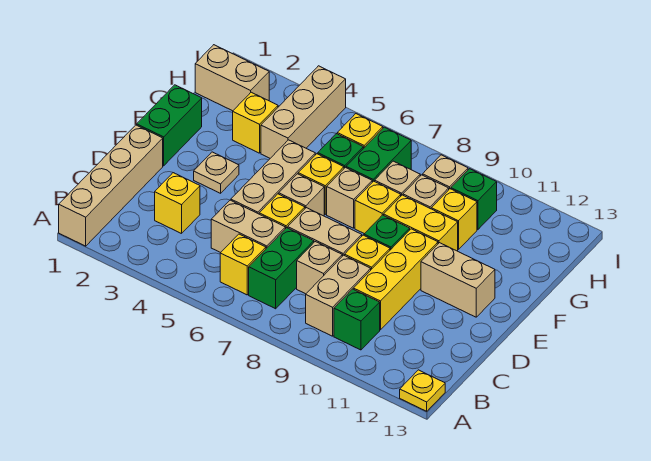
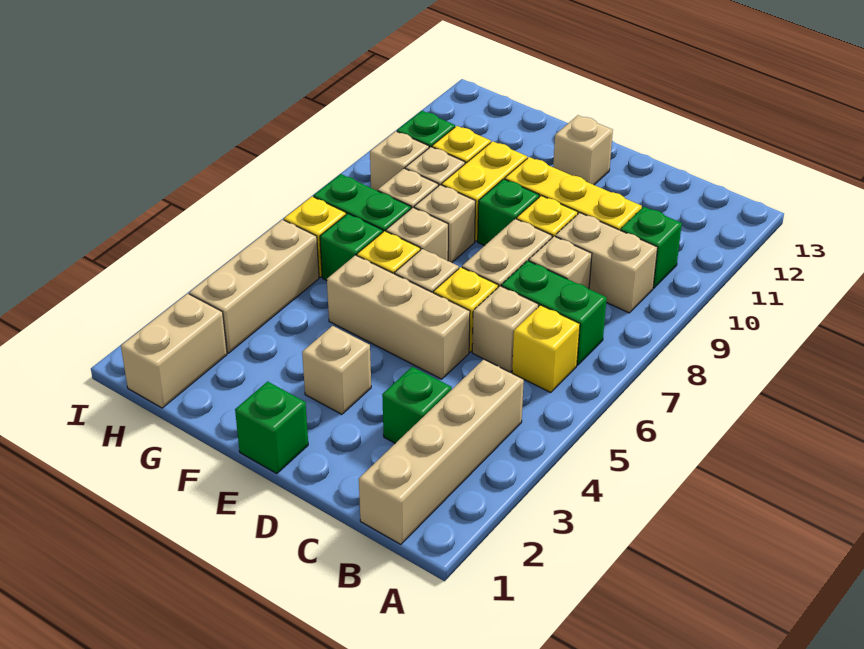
tan brick A1:D1 level 1 -> tan brick B1:B4 level 1
yellow plate A13 level 1 -> none
yellow brick C3 level 1 -> green brick C3 level 1
tan brick C5:C6 level 1 -> tan brick C6 level 1
green brick E1:F1 level 1 -> green brick E1 level 1
tan plate E3 level 1 -> tan brick E3 level 1
tan brick E11:E12 level 1 -> tan brick E12 level 1
yellow brick F8 level 1 -> tan brick F8 level 1
yellow brick G3 level 1 -> none
tan brick G4:I4 level 1 -> tan brick H3:H5 level 1

